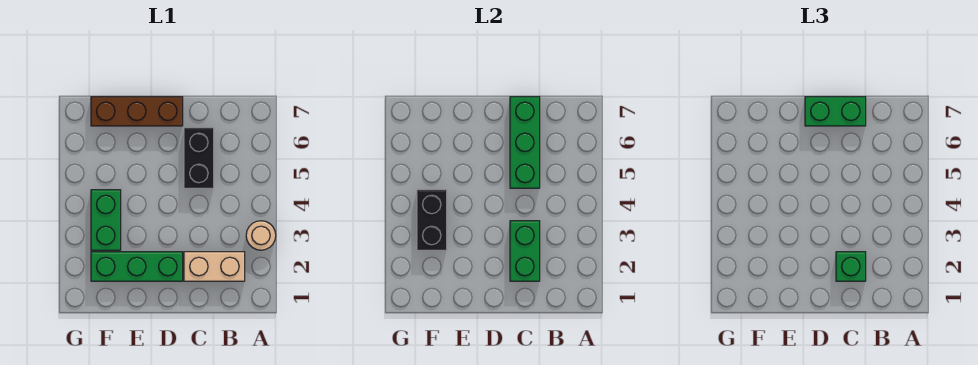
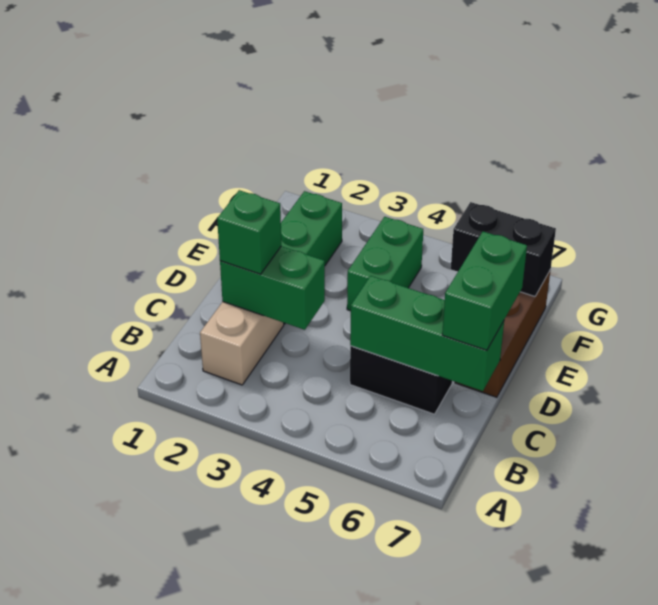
tan round brick A3 level 1 -> none
green brick F3:F4 level 1 -> green brick E4:F4 level 1
black brick F3:F4 level 2 -> black brick F6:F7 level 2

